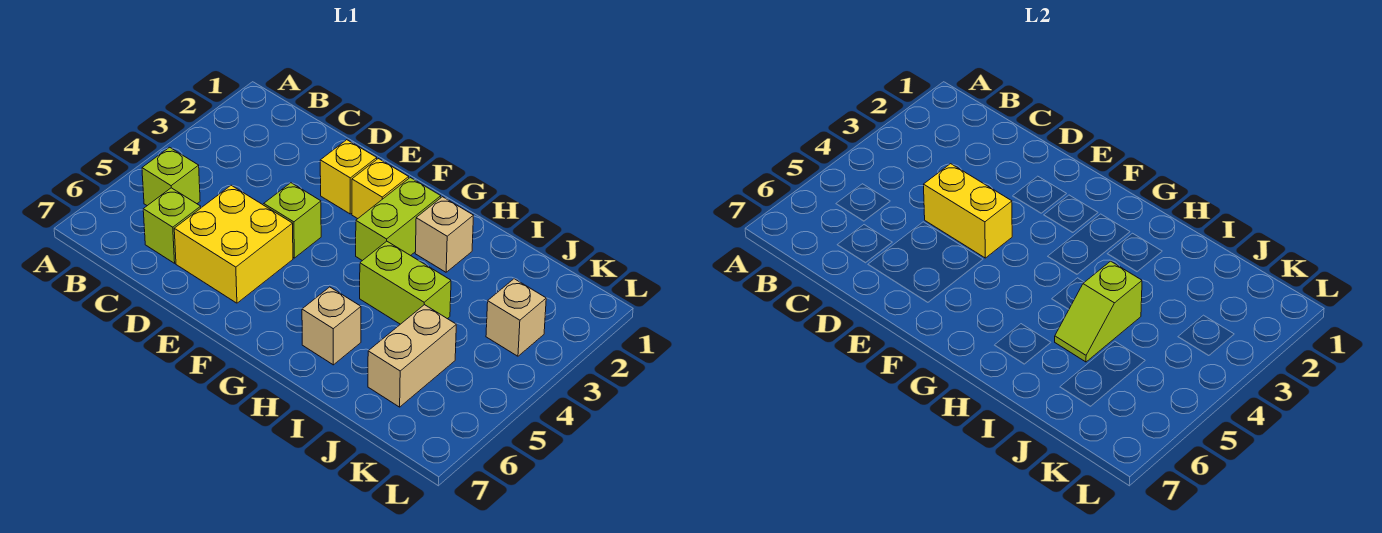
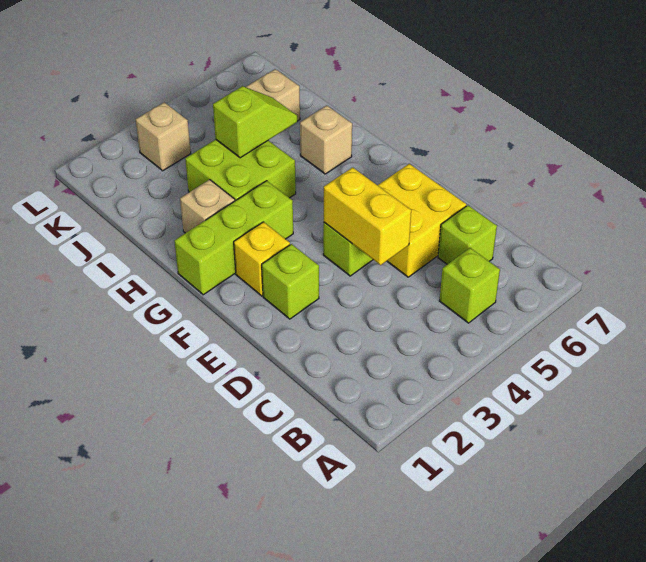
yellow brick E2 level 1 -> lime brick E2 level 1
lime brick G2:G3 level 1 -> lime brick G1:G3 level 1
lime brick H4:I4 level 1 -> lime brick H3:I4 level 1

